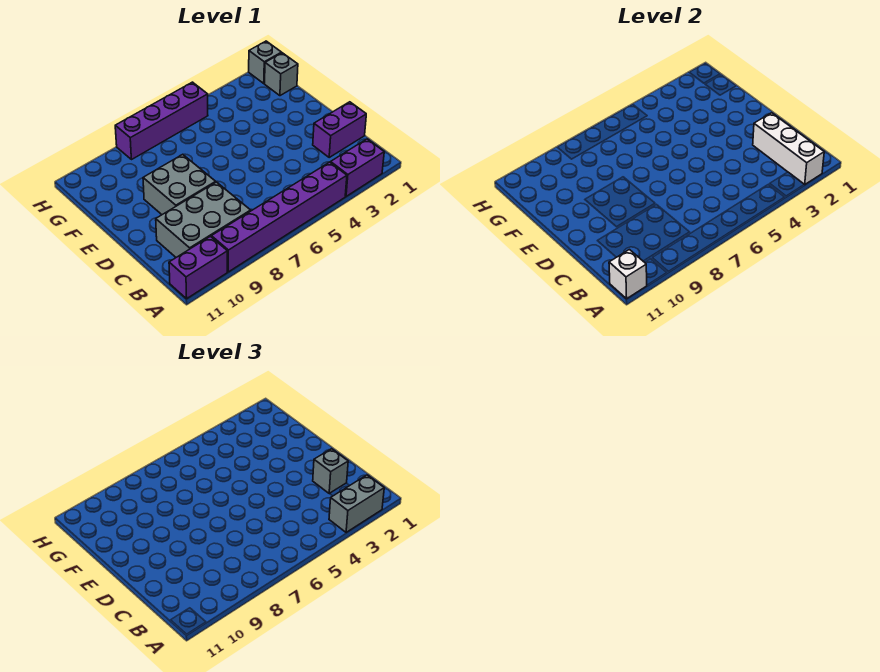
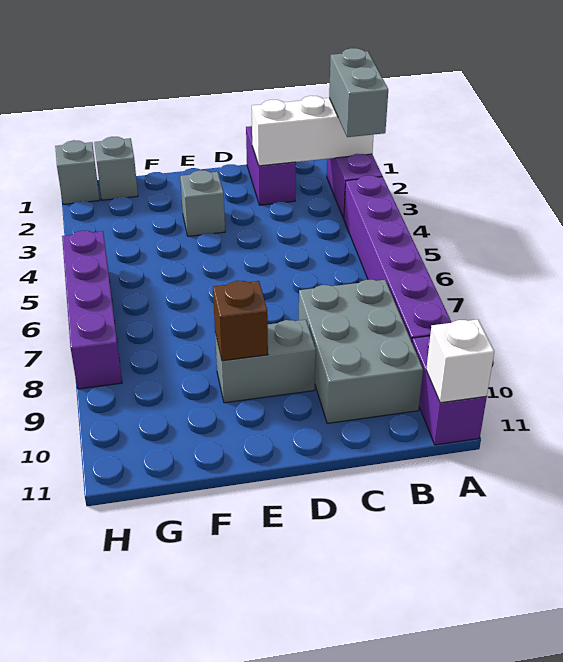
grey brick C2 level 3 -> grey brick E3 level 1
grey brick D8:E9 level 1 -> grey brick D9:E9 level 1
none -> brown brick E9 level 2

